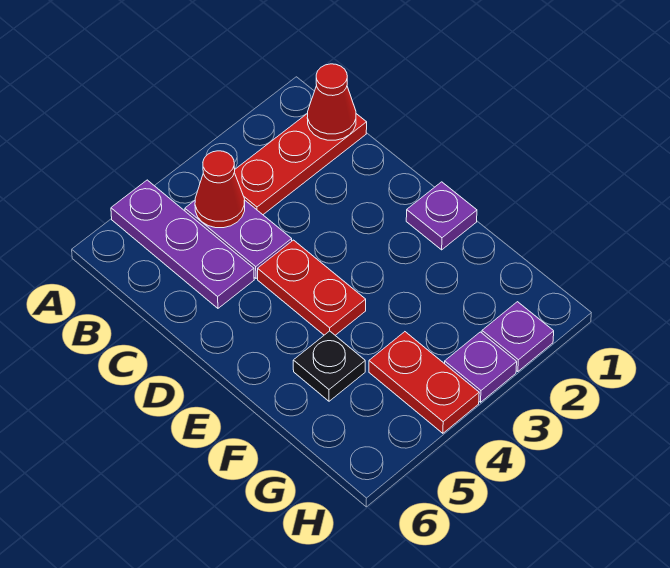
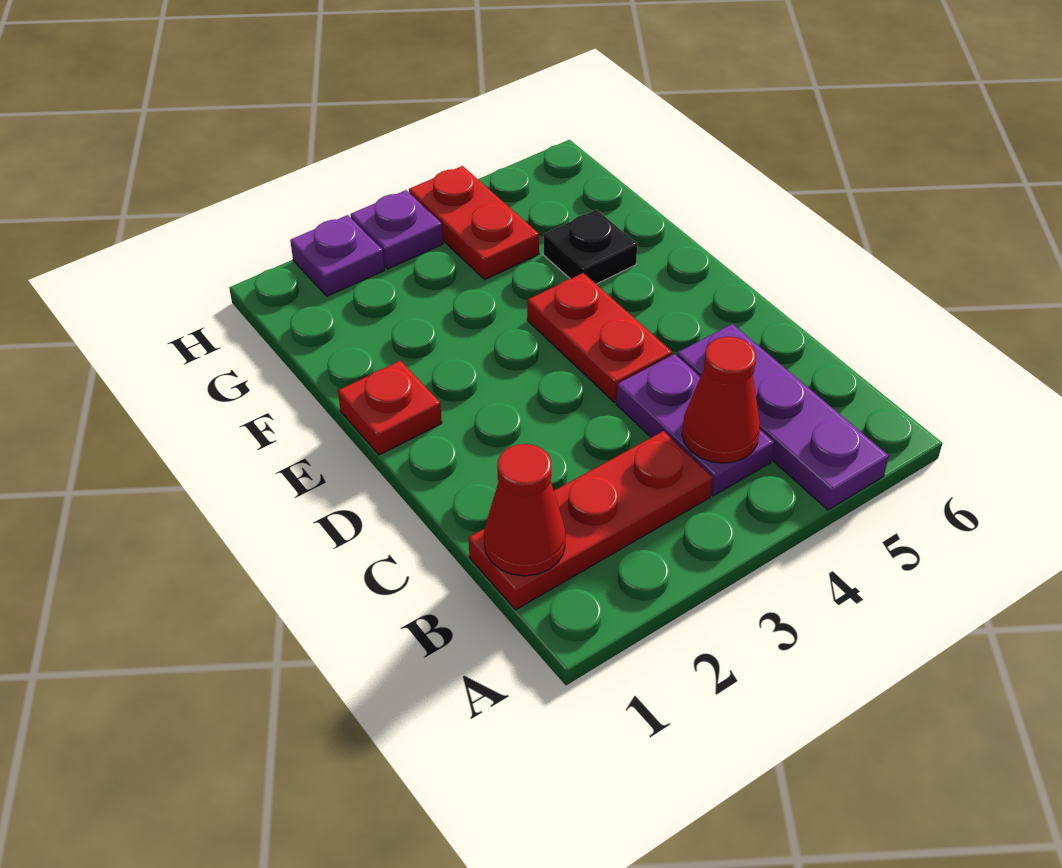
purple plate E1 level 1 -> red plate E1 level 1

